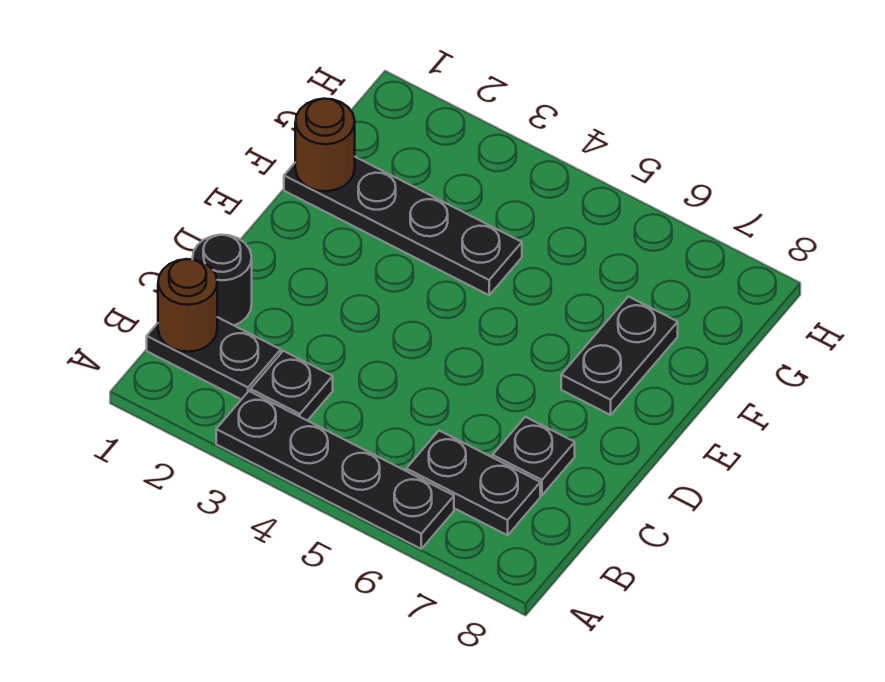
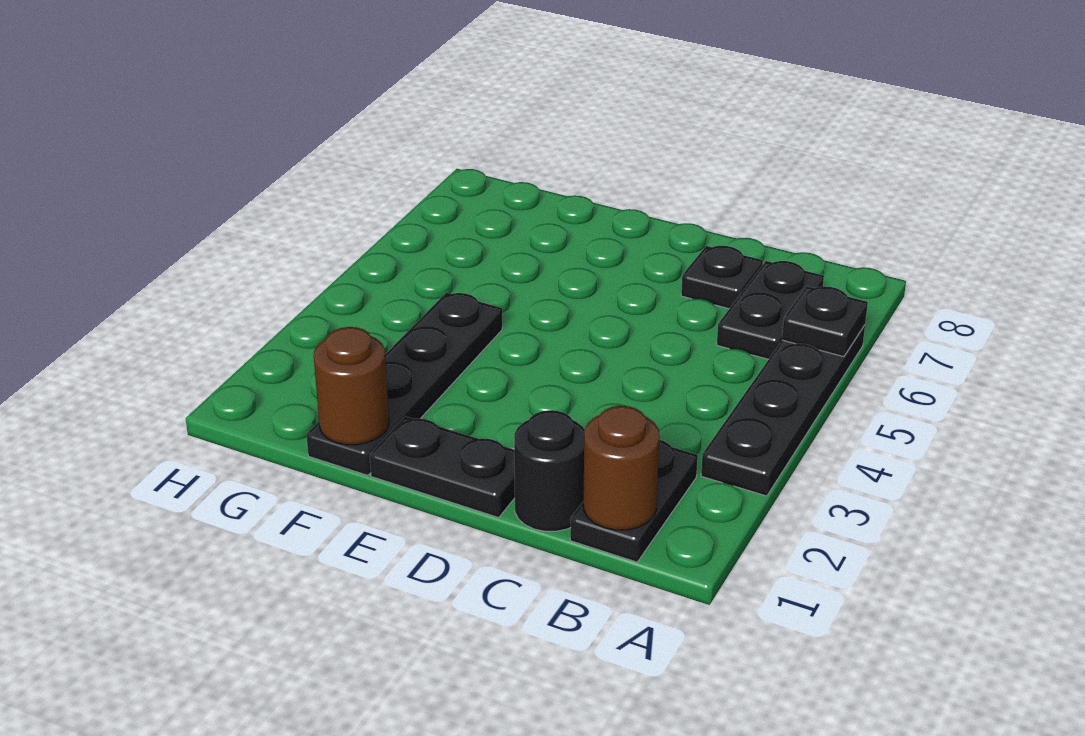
black plate B3 level 1 -> black plate A6 level 2
black plate E7:F7 level 1 -> black plate D1:E1 level 1

